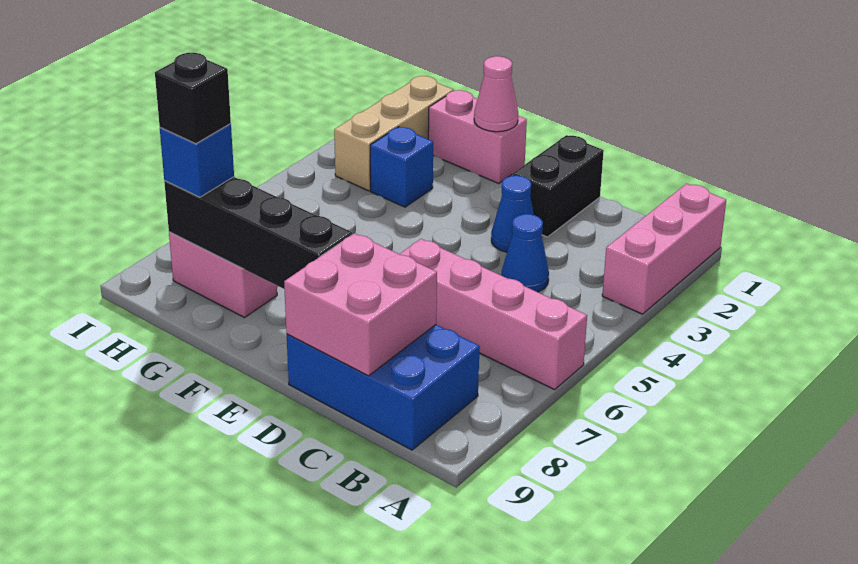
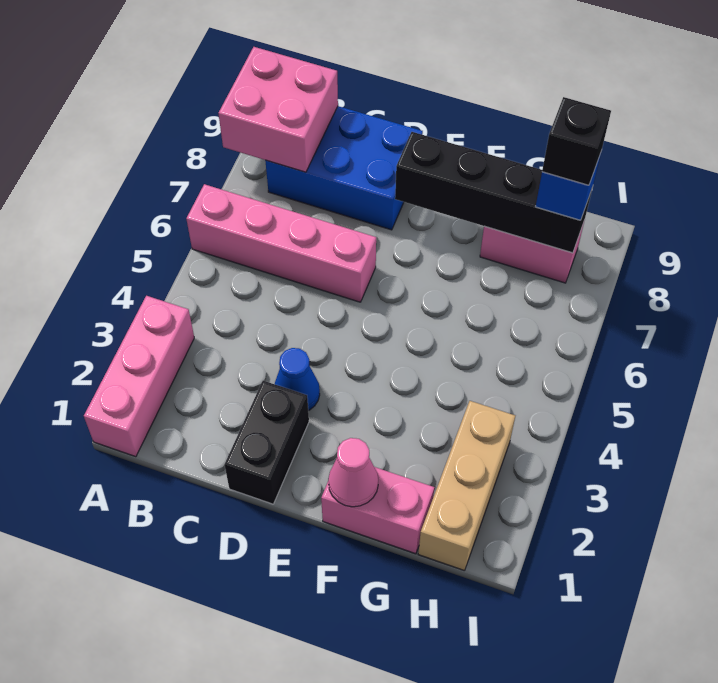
blue cone C4 level 1 -> none
pink brick C8:D9 level 2 -> pink brick A8:B9 level 2
blue brick G3 level 1 -> none

